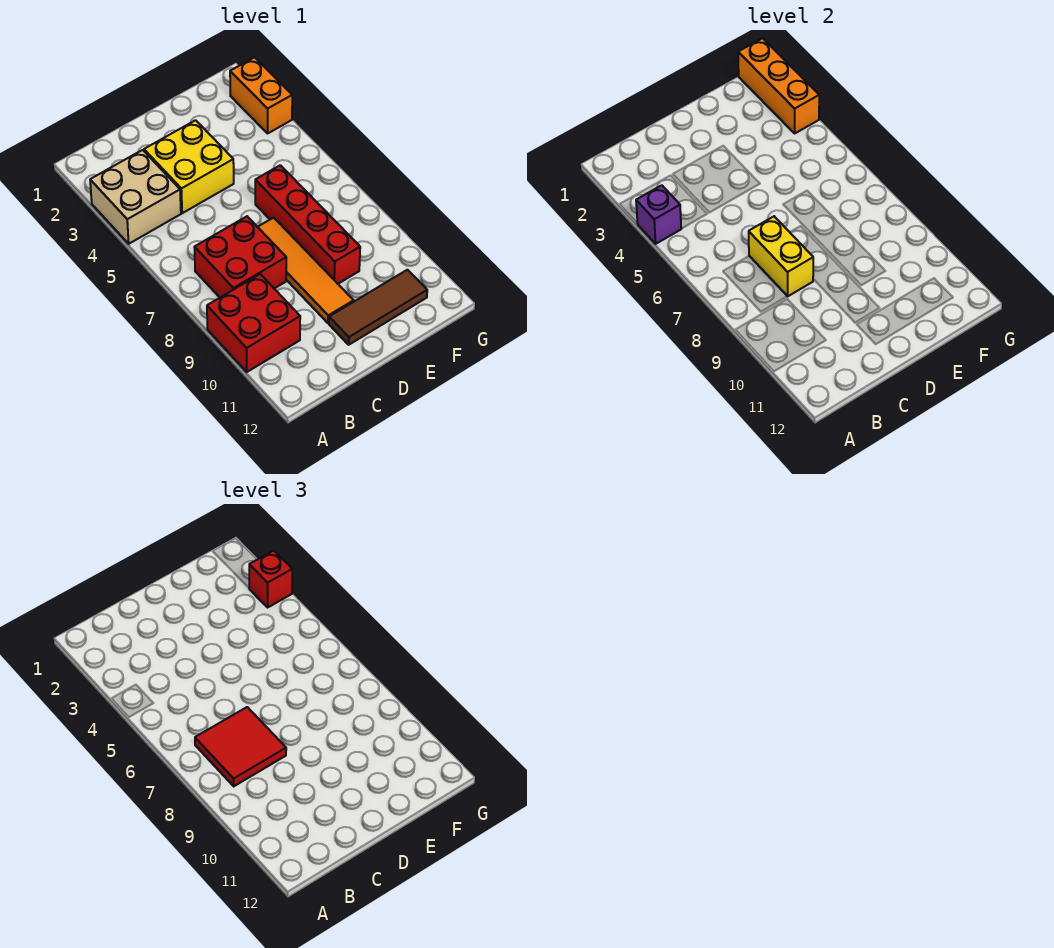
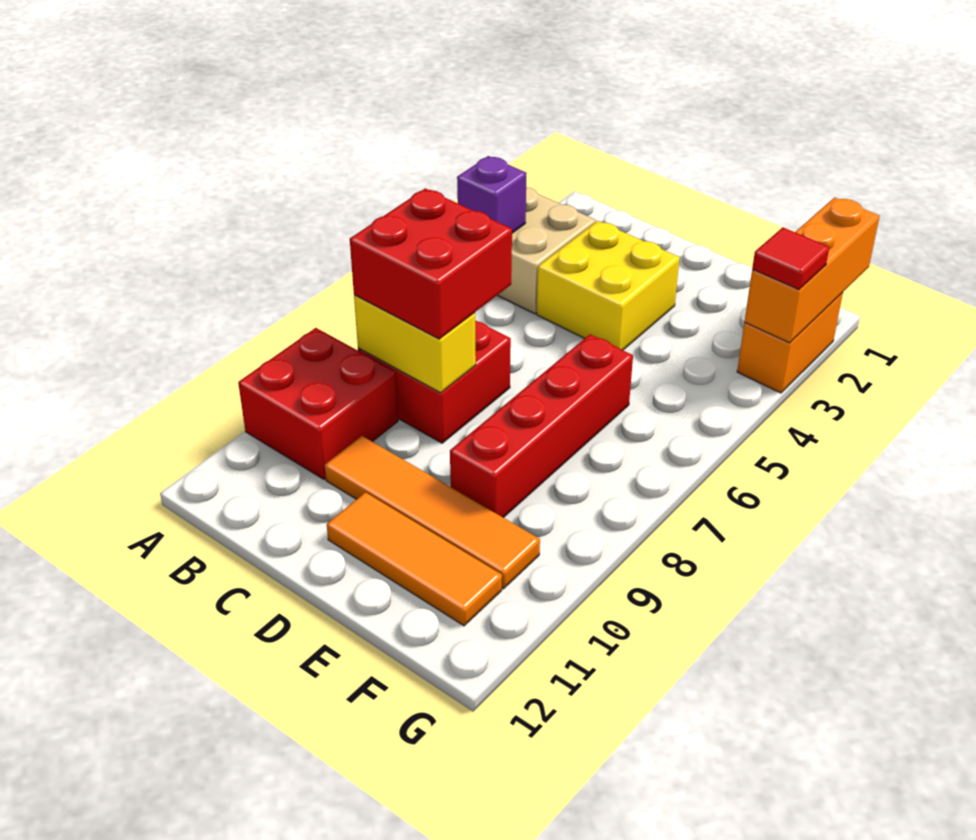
red tile B7:C8 level 3 -> red brick B7:C8 level 3
yellow brick C7:C8 level 2 -> yellow brick B8:C8 level 2
orange tile D7:D10 level 1 -> orange tile C10:F10 level 1
brown tile D11:F11 level 1 -> orange tile D11:F11 level 1
red brick G3 level 3 -> red tile G3 level 3

